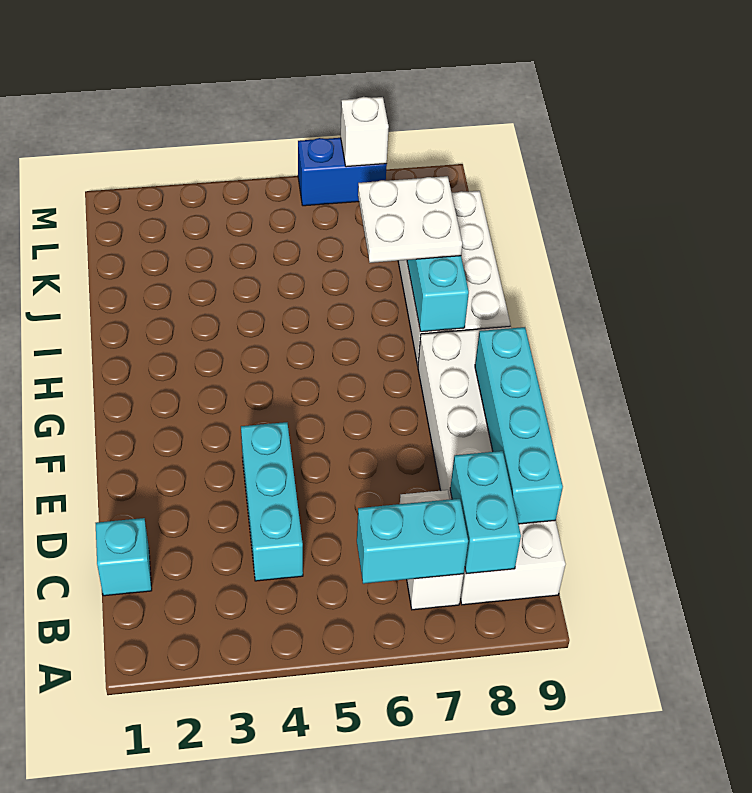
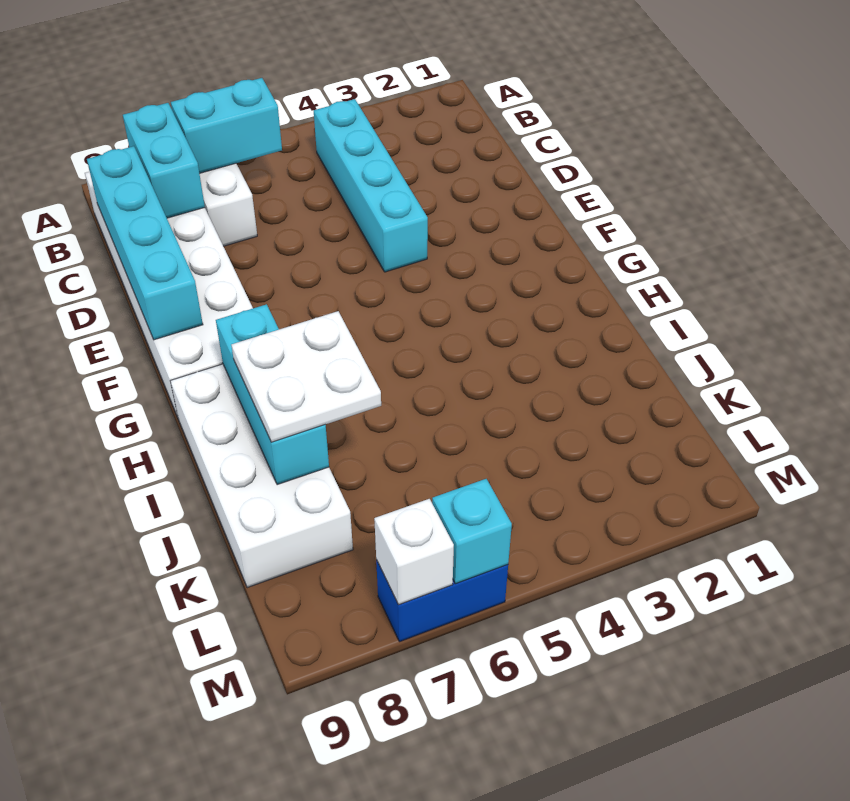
cyan brick C1 level 1 -> cyan brick M6 level 2
cyan brick C4:E4 level 1 -> cyan brick B4:E4 level 1

